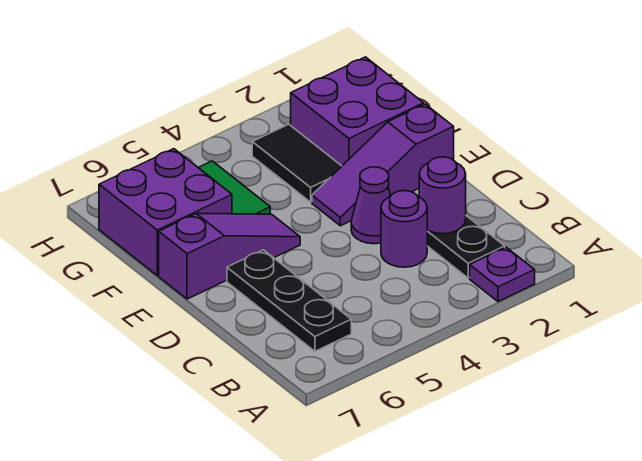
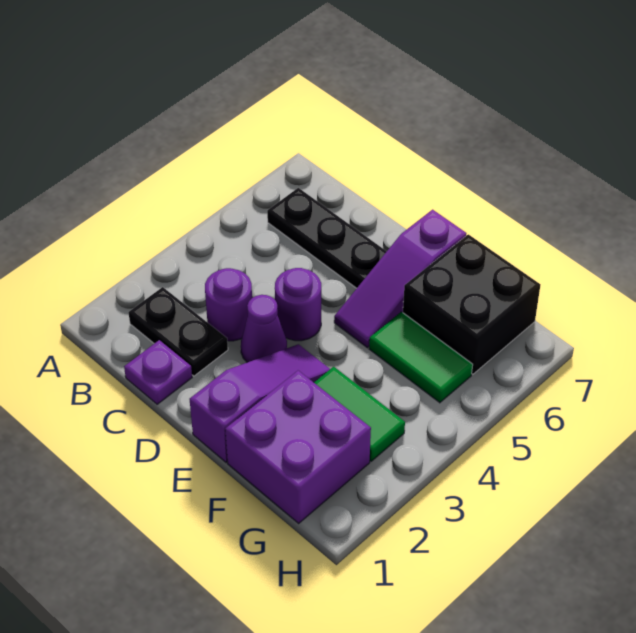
purple plate A2 level 1 -> purple plate C1 level 1
purple round brick C2 level 2 -> purple round brick D4 level 1
black tile F3:G3 level 1 -> green tile F3:G3 level 1
purple brick F6:G7 level 1 -> black brick F6:G7 level 1

